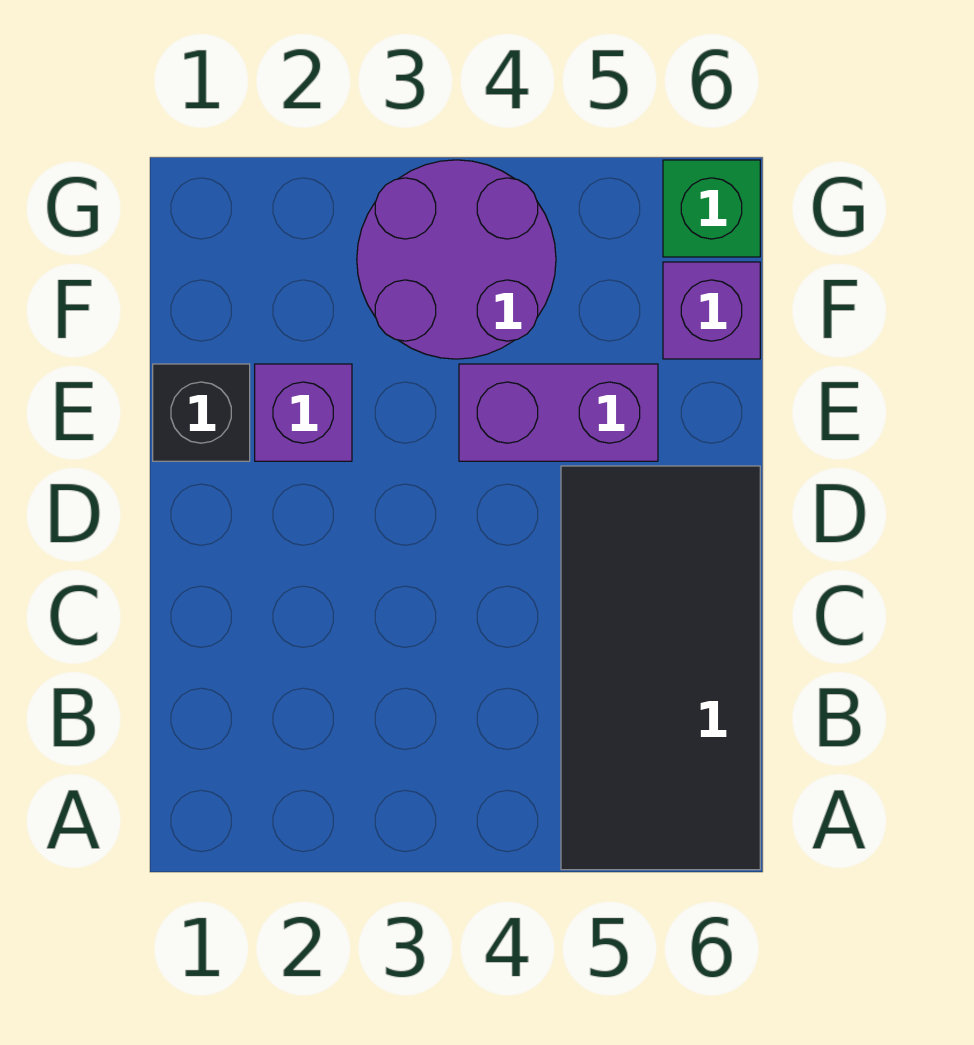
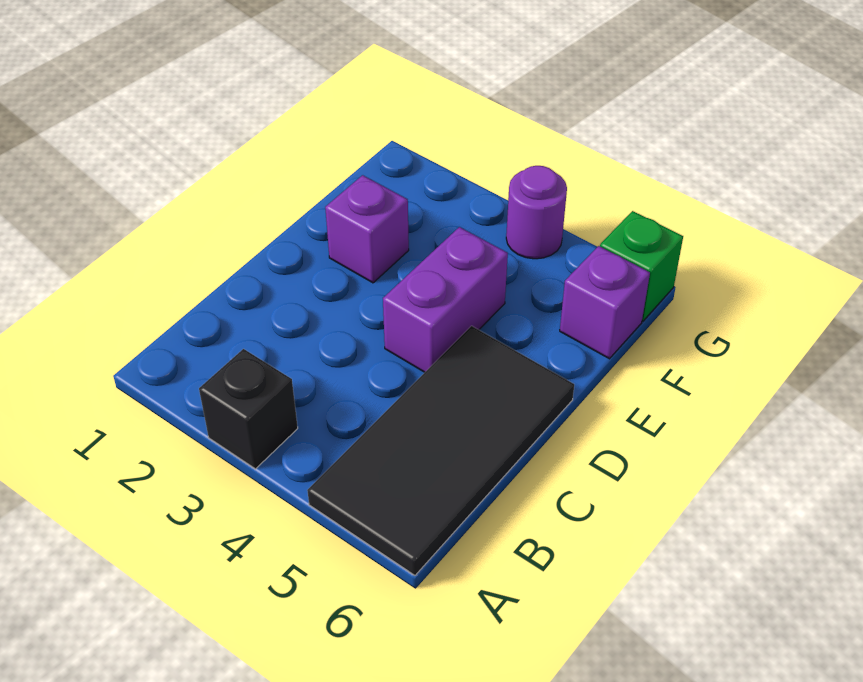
black brick E1 level 1 -> black brick A3 level 1
purple brick E4:E5 level 1 -> purple brick D4:E4 level 1
purple round brick F3:G4 level 1 -> purple round brick G4 level 1

